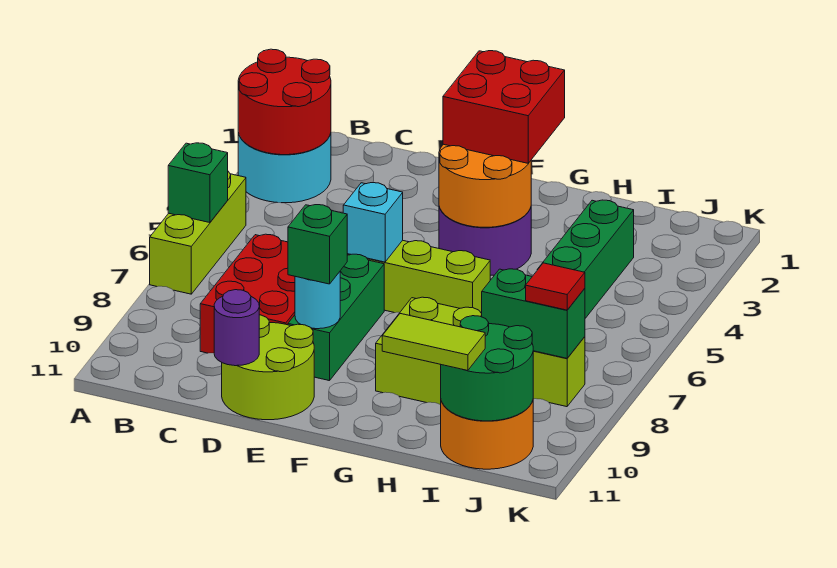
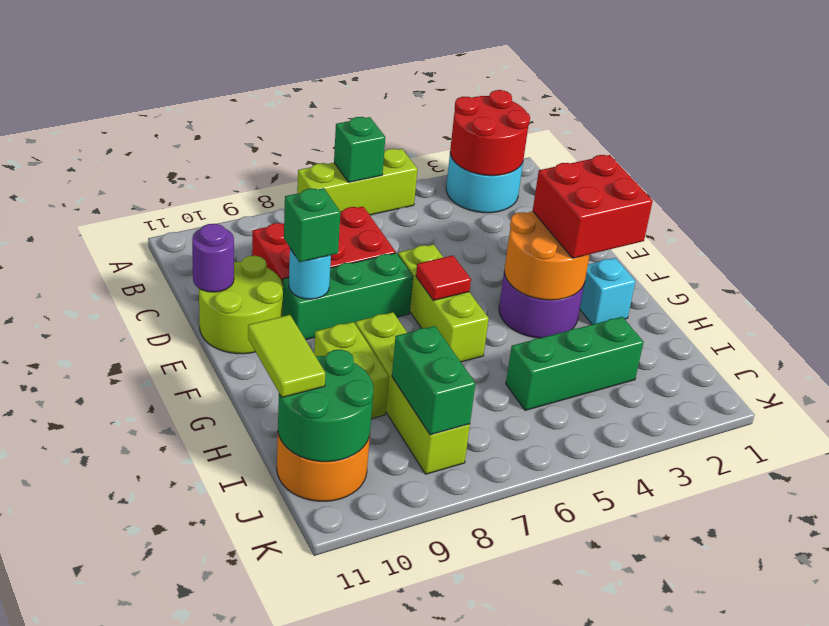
cyan brick E6 level 2 -> cyan brick G2 level 1
red tile J8 level 3 -> red tile F6 level 2

